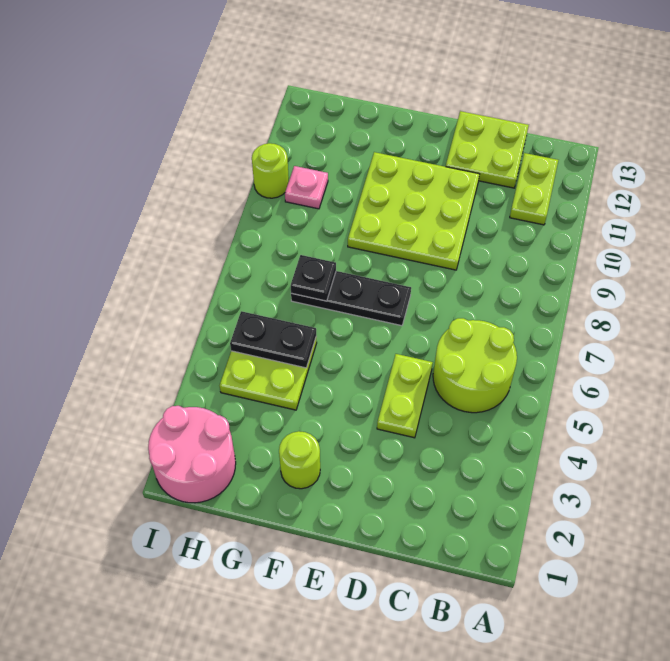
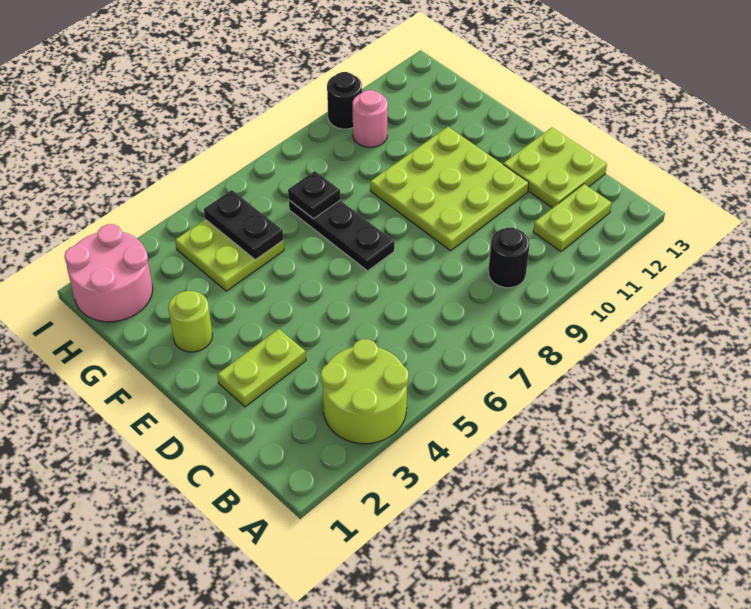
lime round brick B5:C6 level 1 -> lime round brick A3:B4 level 1
none -> black round brick B9 level 1
lime plate D4:D5 level 1 -> lime plate D2:D3 level 1
pink plate H10 level 1 -> pink round brick H10 level 1
lime round brick I10 level 1 -> black round brick I10 level 1

